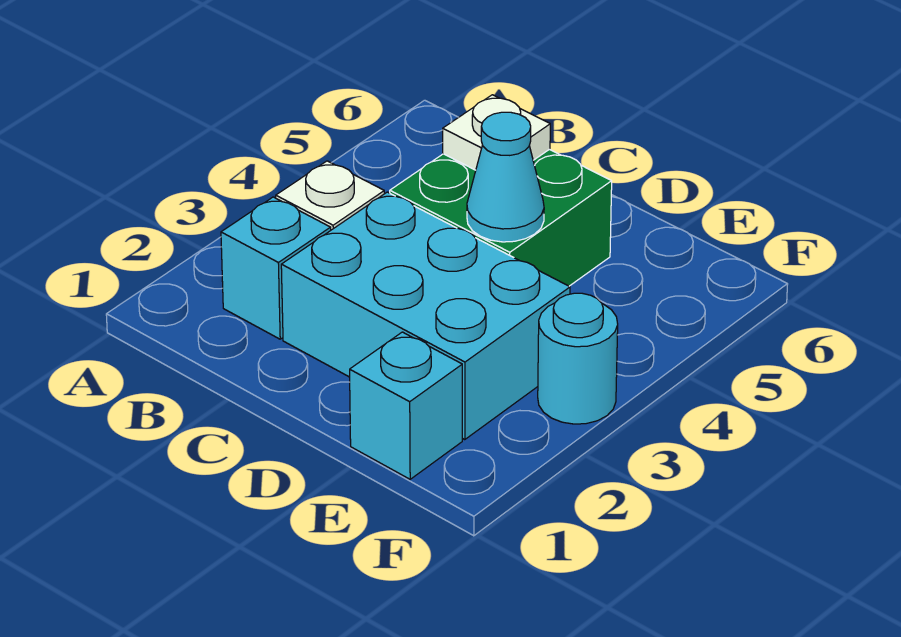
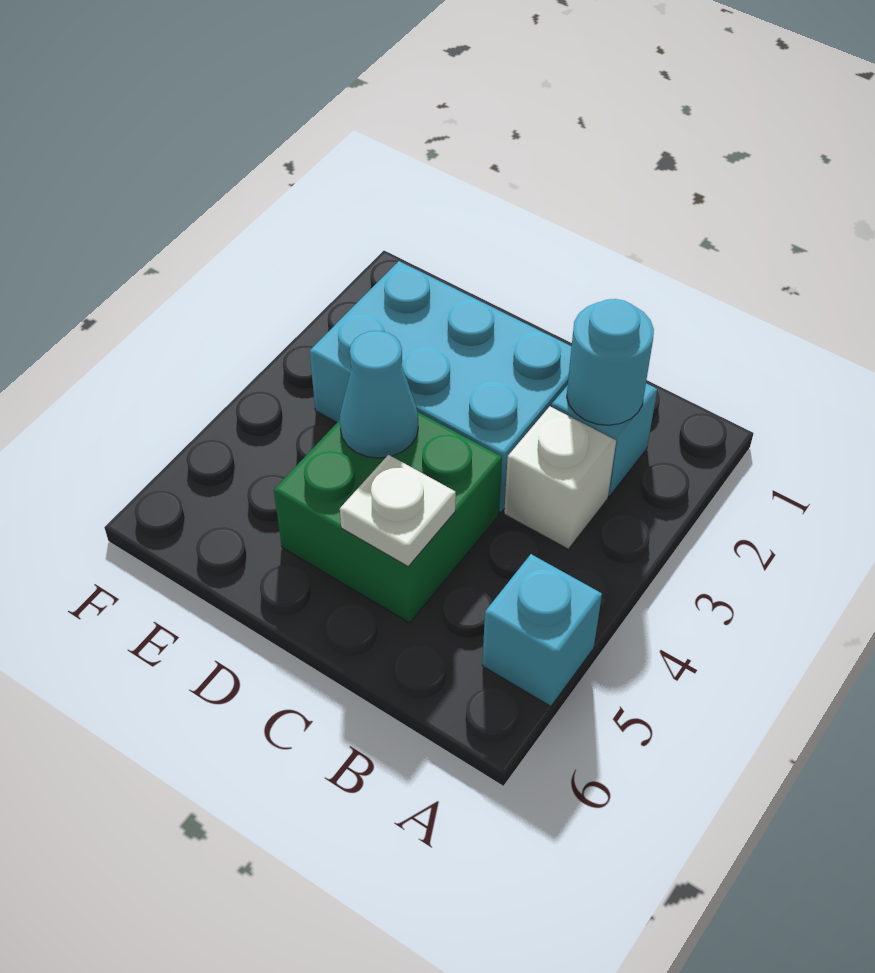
cyan brick E1 level 1 -> cyan brick A5 level 1
cyan round brick F3 level 1 -> cyan round brick B2 level 2

